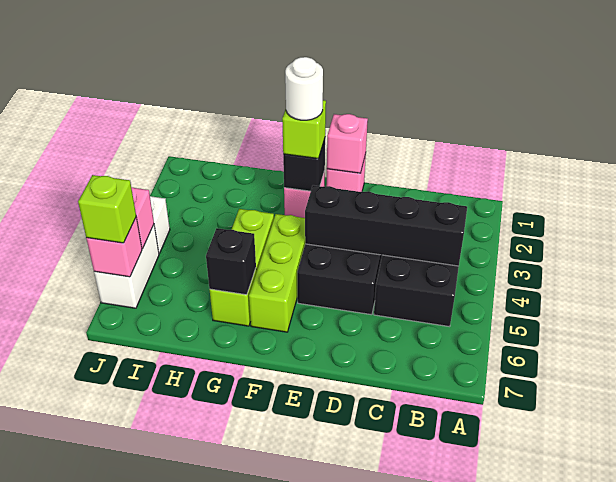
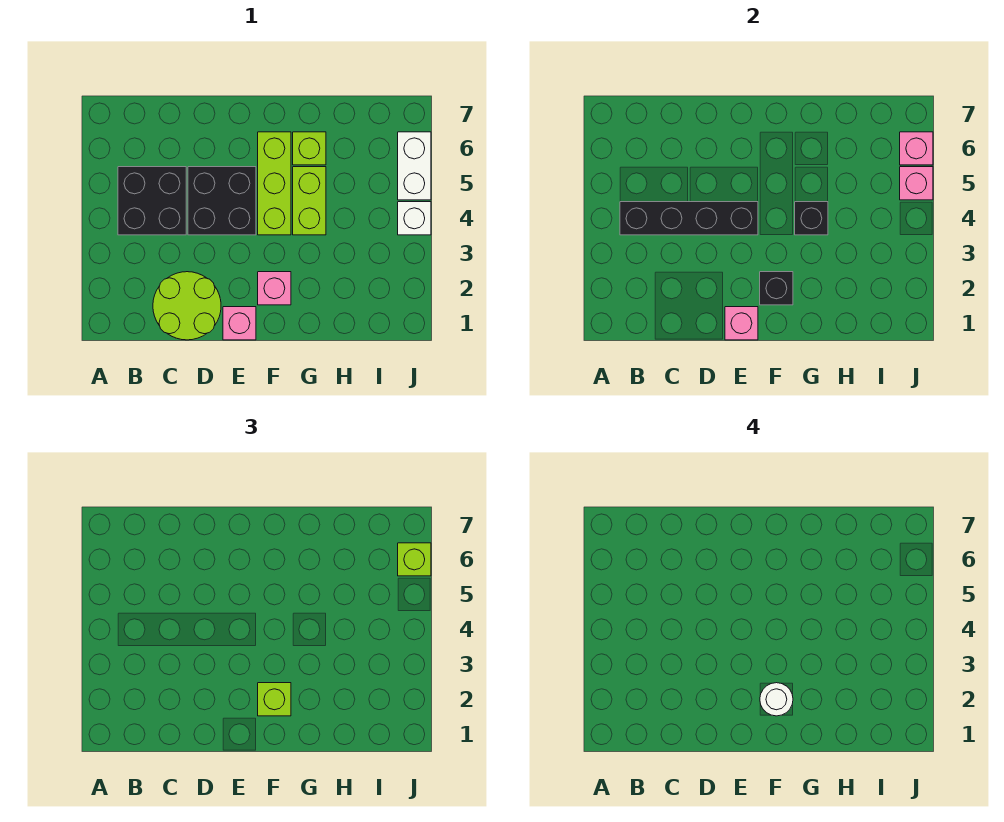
none -> lime round brick C1:D2 level 1
black brick G6 level 2 -> black brick G4 level 2

